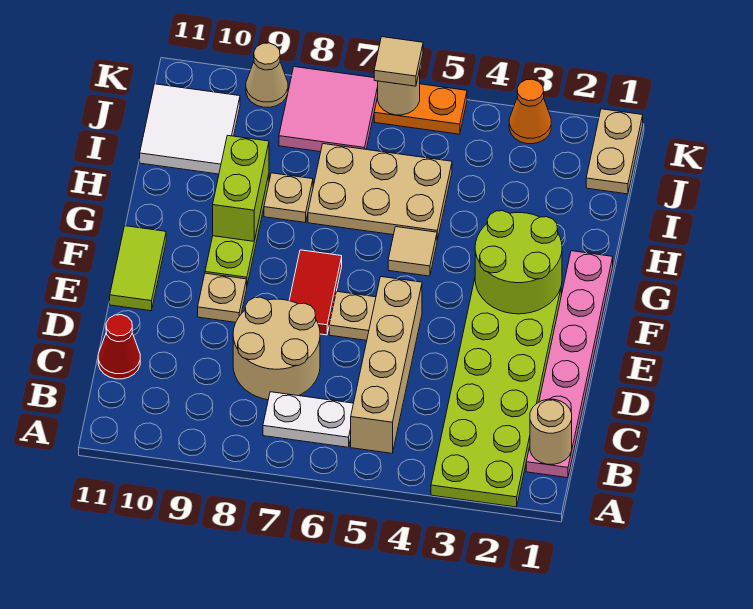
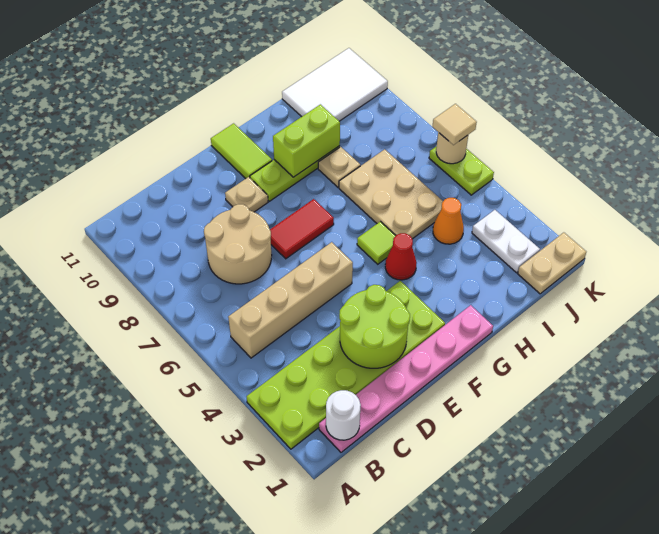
tan round brick B1 level 2 -> white round brick B1 level 2
white plate B6:B7 level 1 -> white plate J2:J3 level 1
red cone C11 level 1 -> red cone G4 level 1
tan plate E6 level 1 -> none
lime tile E11:F11 level 1 -> lime tile F10:F11 level 1
lime round brick F2:G3 level 2 -> lime round brick D2:E3 level 2
tan tile G5 level 1 -> lime tile G5 level 1
white tile I10:J11 level 1 -> white tile I10:K11 level 1
pink tile J7:K8 level 1 -> none
orange cone K3 level 1 -> orange cone I4 level 1
orange plate K5:K6 level 1 -> lime plate K5:K6 level 1
tan cone K9 level 1 -> none

